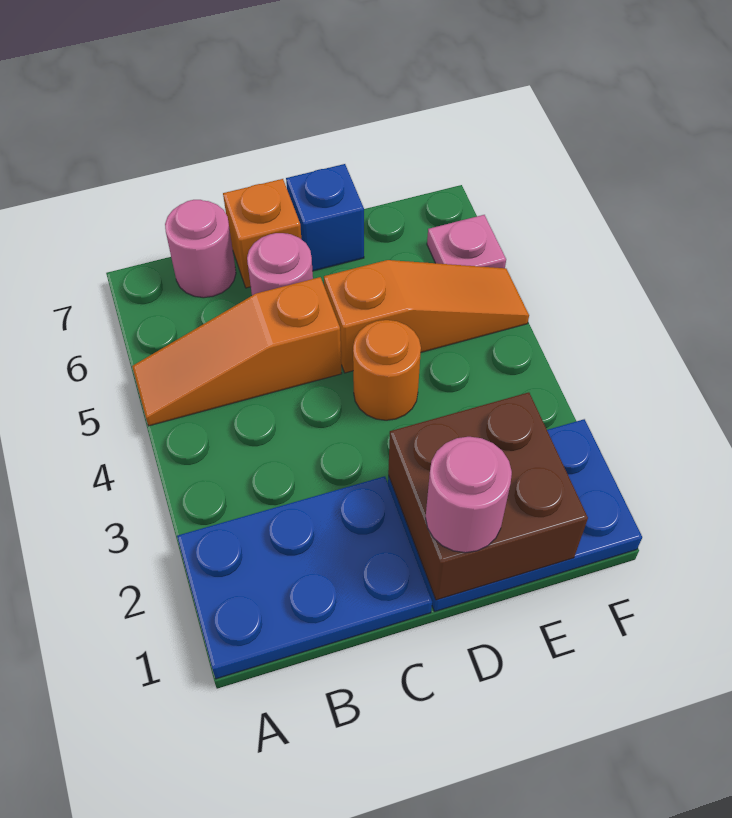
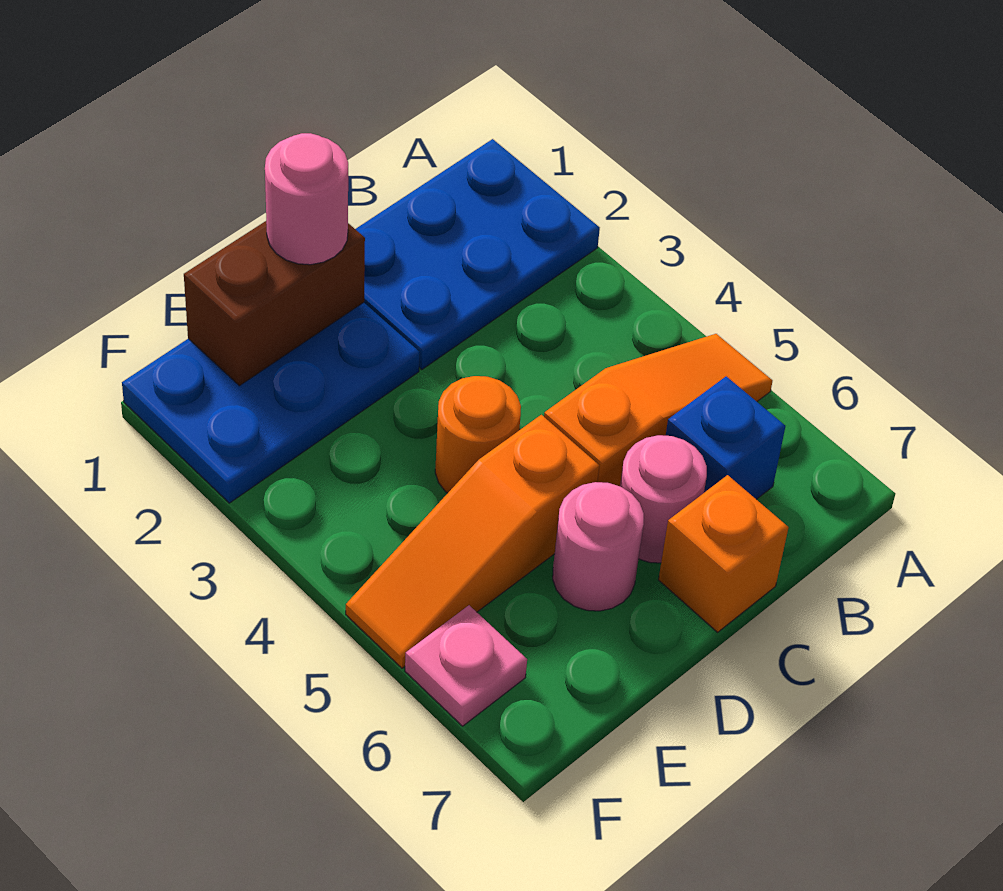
pink round brick B7 level 1 -> pink round brick D6 level 1
brown brick D1:E2 level 2 -> brown brick D1:E1 level 2
blue brick D7 level 1 -> blue brick B6 level 1

